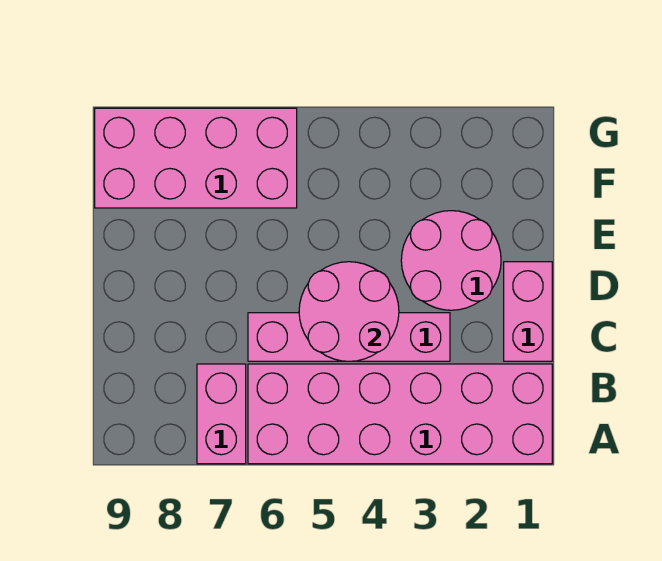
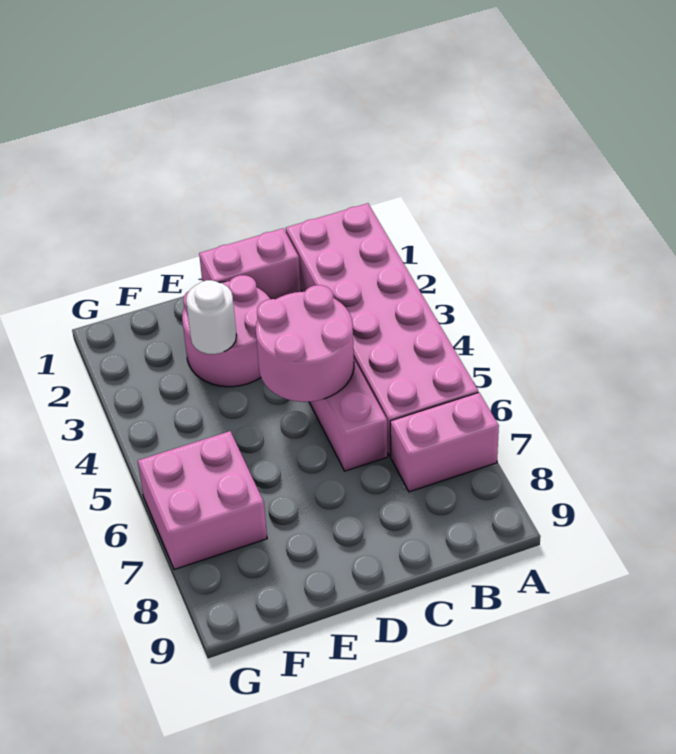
none -> white round brick E3 level 2
pink brick F6:G9 level 1 -> pink brick F6:G7 level 1

